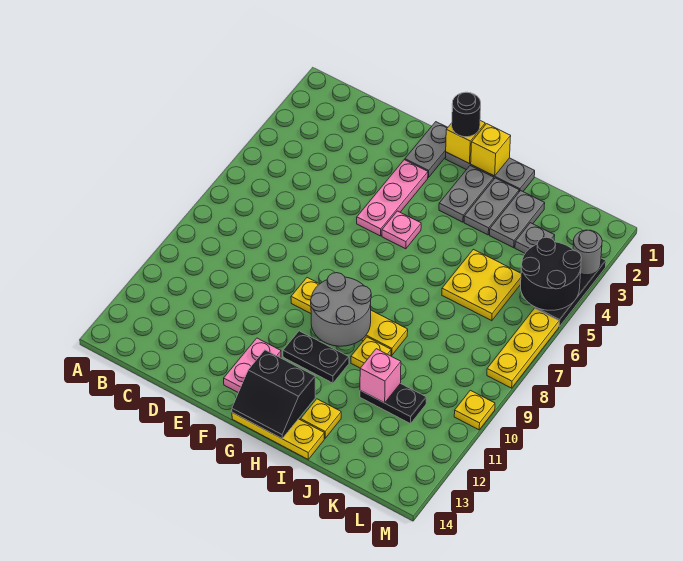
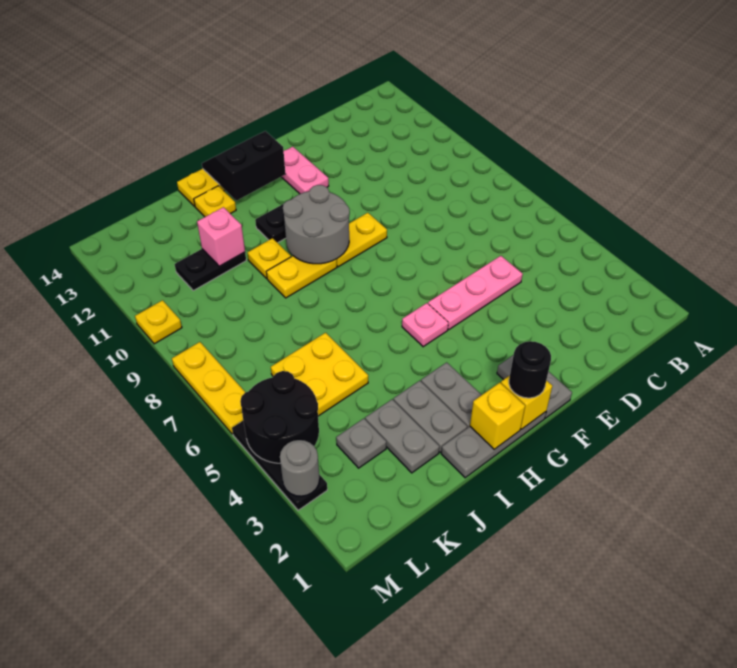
pink plate F3:F5 level 1 -> pink plate D5:F5 level 1

